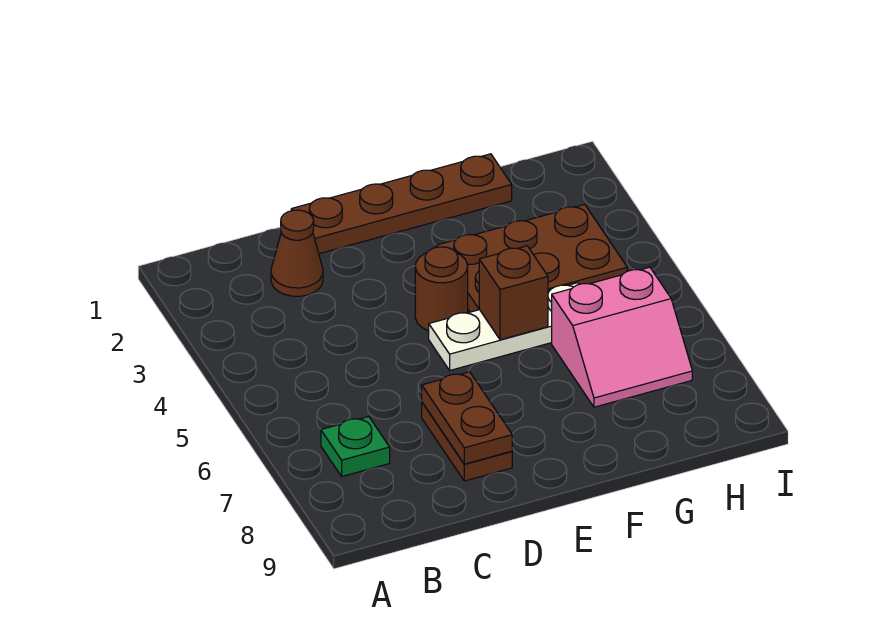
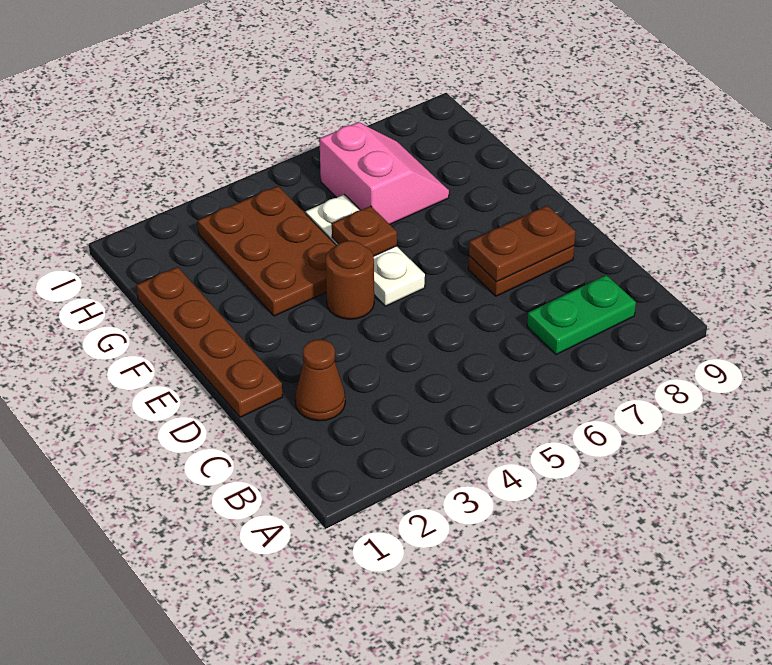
green plate B7 level 1 -> green plate B7:B8 level 1
brown brick F5 level 2 -> brown plate F5 level 2

